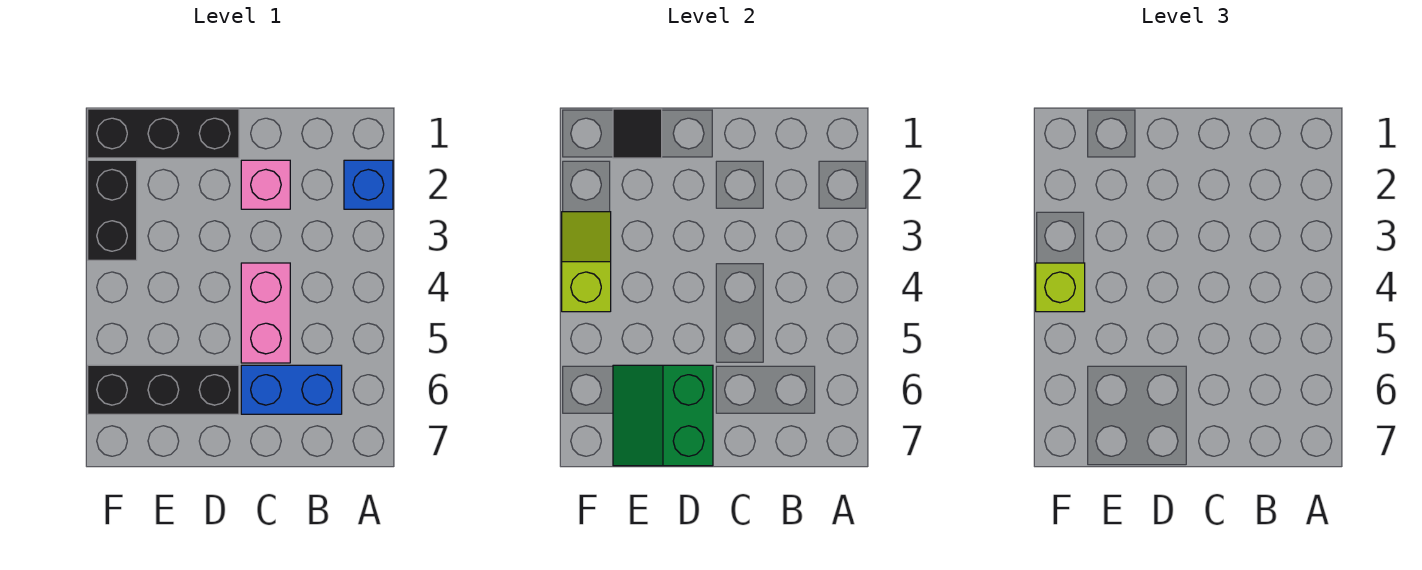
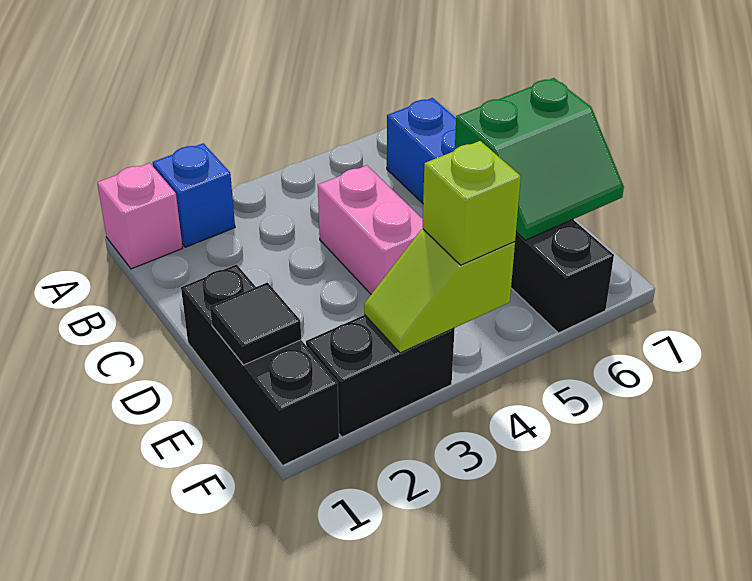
pink brick C2 level 1 -> pink brick A1 level 1
pink brick C4:C5 level 1 -> pink brick C4:D4 level 1

